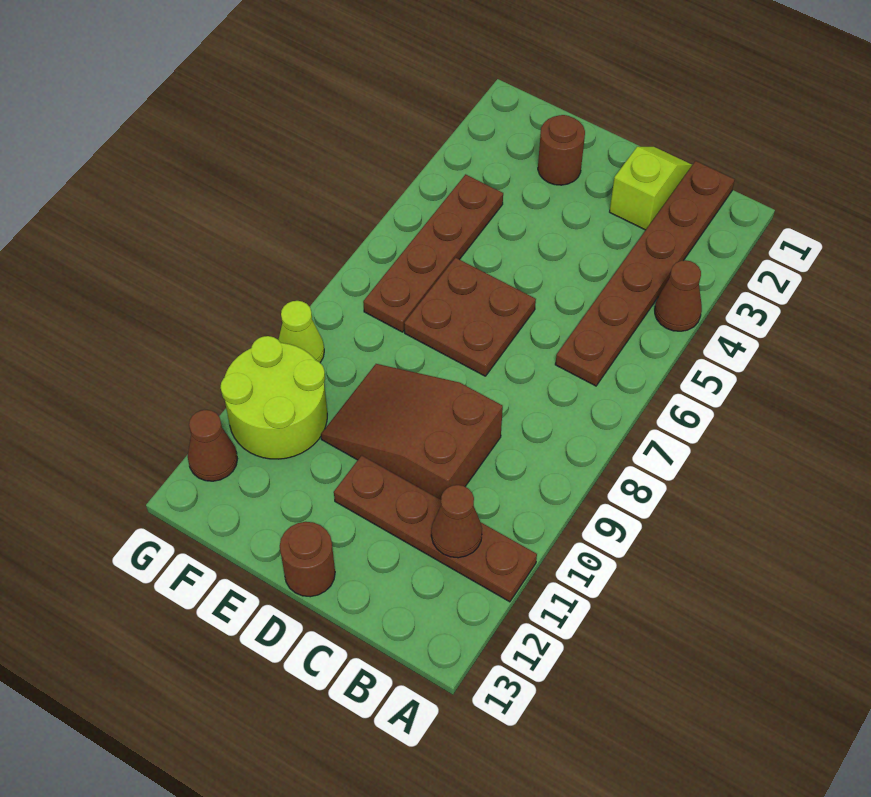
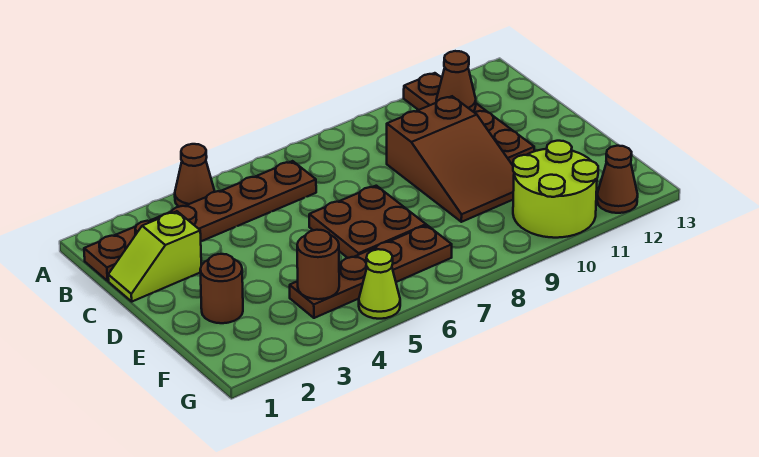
brown round brick D13 level 1 -> brown round brick F4 level 2
lime cone G9 level 1 -> lime cone G5 level 1

